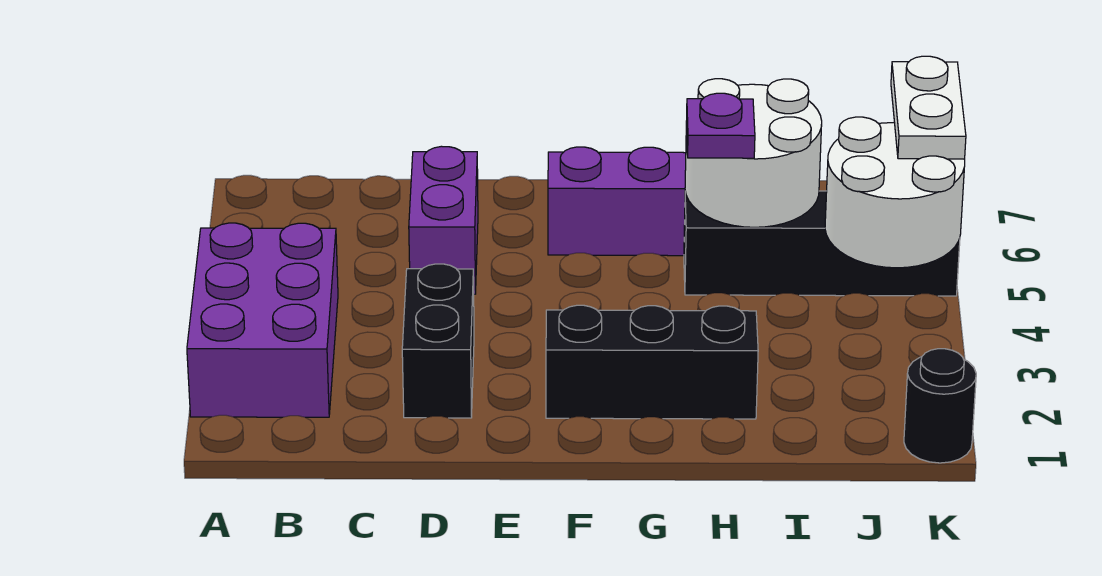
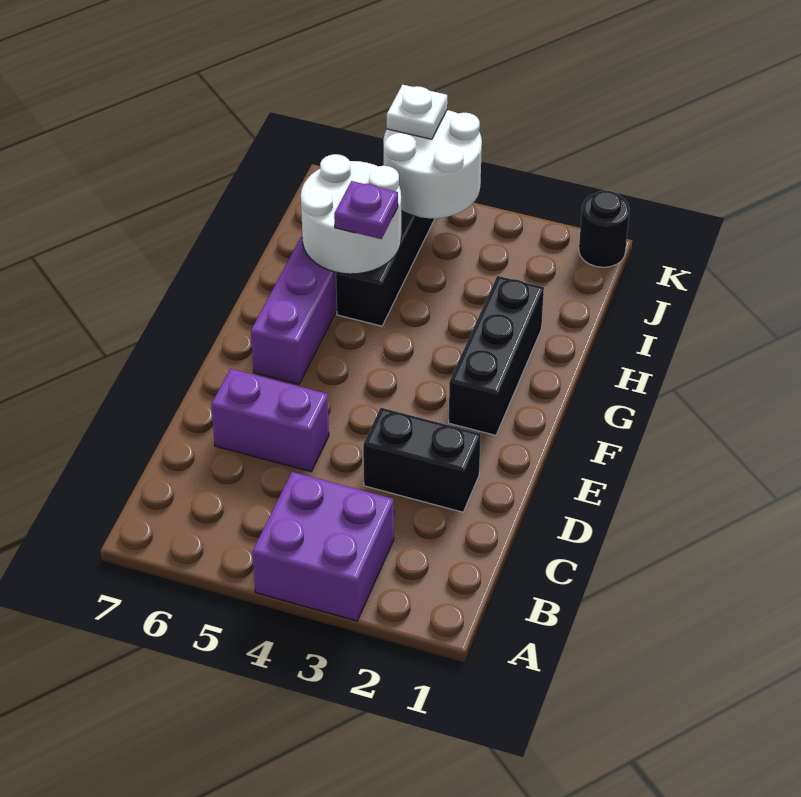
purple brick A2:B4 level 1 -> purple brick A3:B4 level 1
white plate K5:K6 level 3 -> white plate K5 level 3

